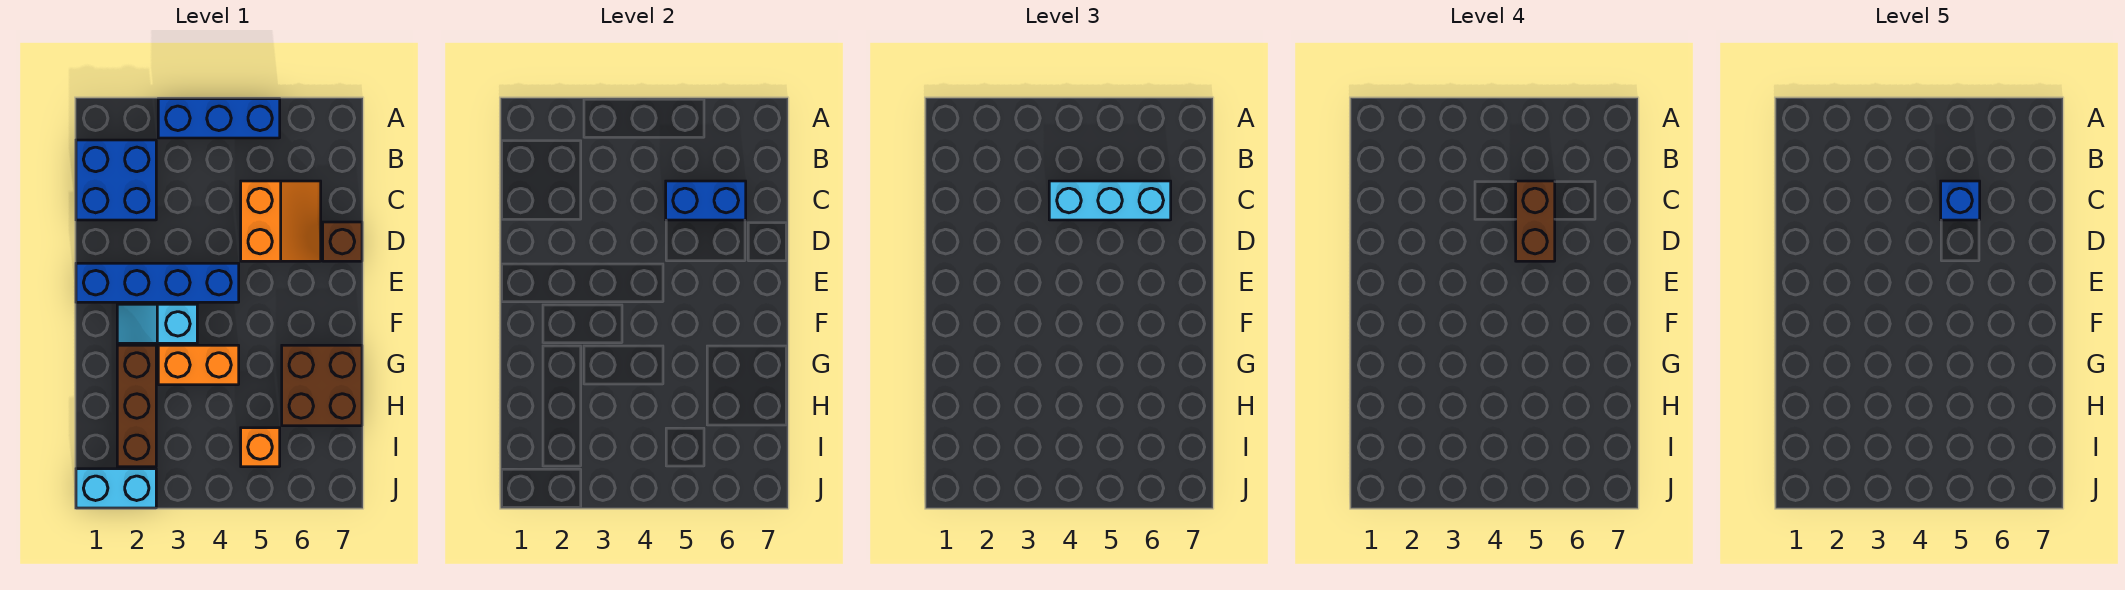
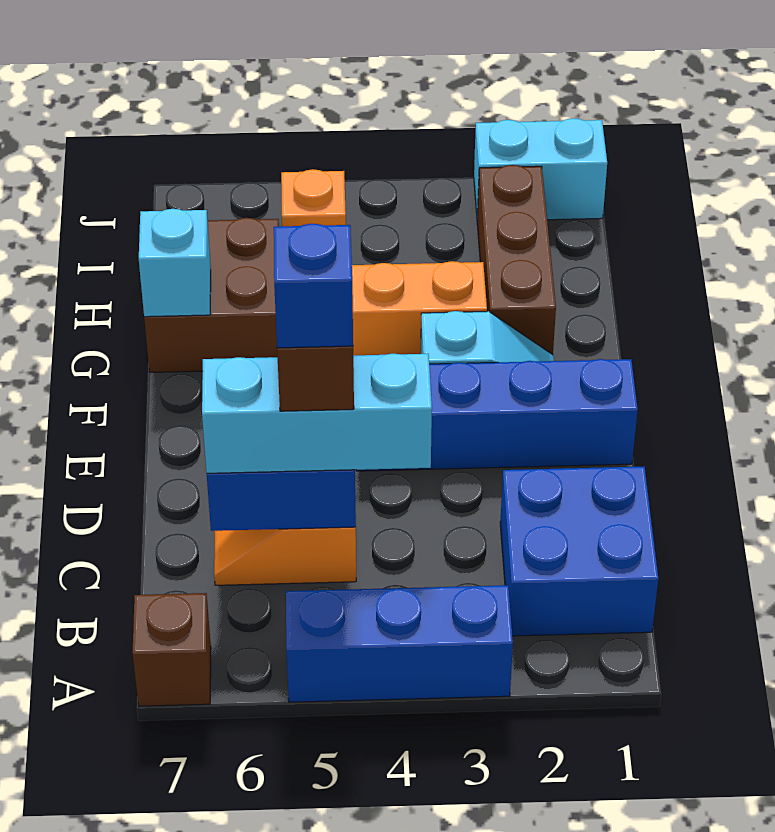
brown brick D7 level 1 -> brown brick A7 level 1
none -> cyan brick G7 level 2

